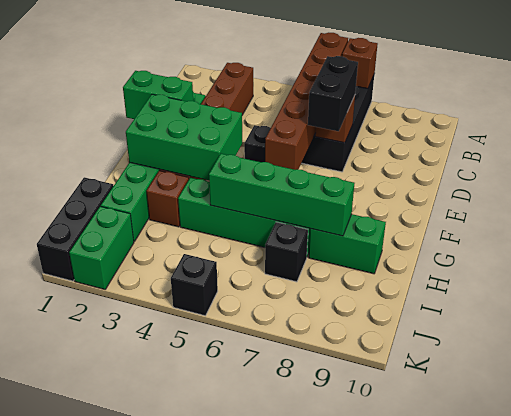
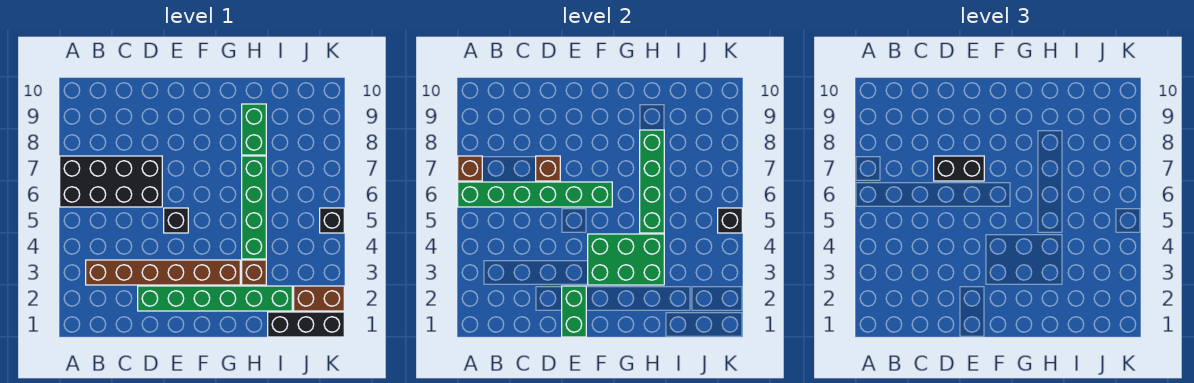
brown brick A6:F6 level 2 -> green brick A6:F6 level 2
green brick F2:G4 level 2 -> green brick F3:H4 level 2
black brick I7 level 1 -> black brick K5 level 2
green brick J2:K2 level 1 -> brown brick J2:K2 level 1

